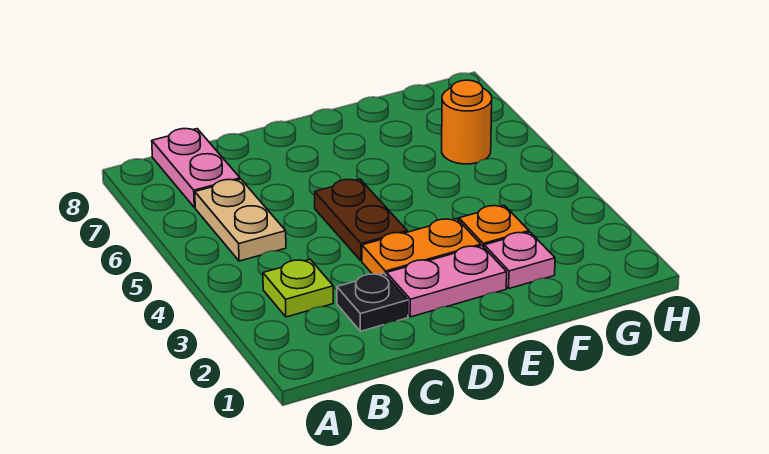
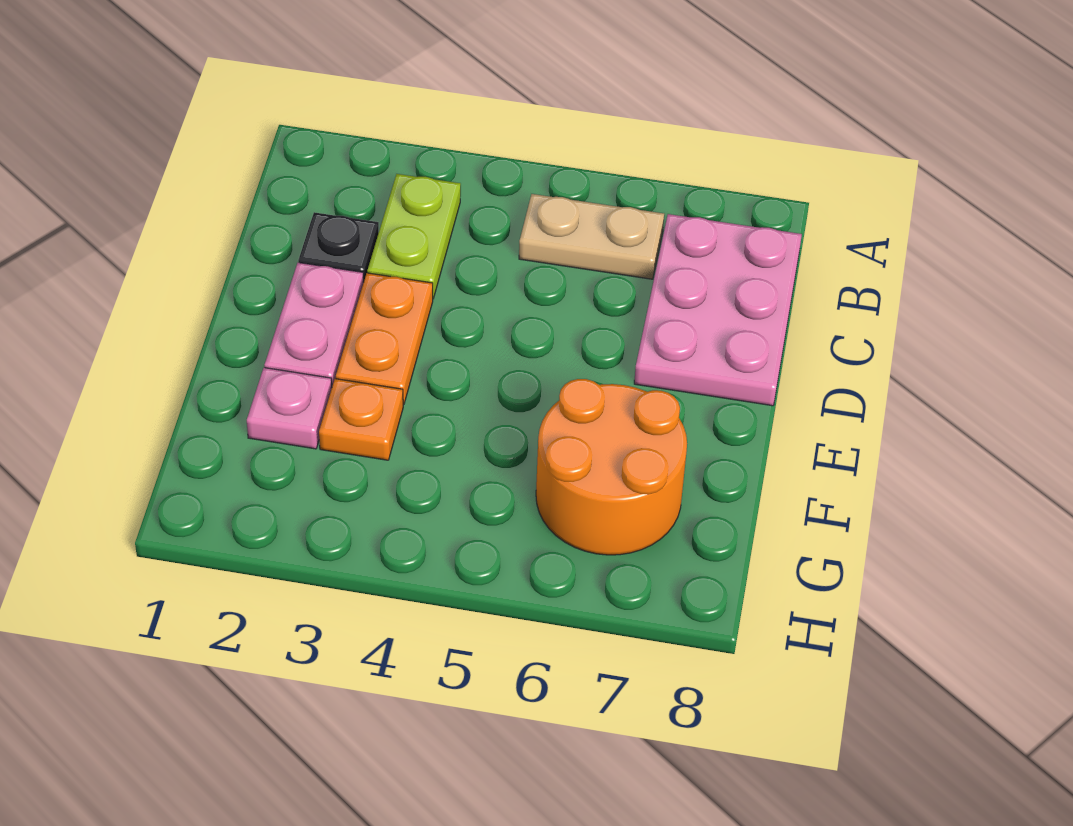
lime plate B3 level 1 -> lime plate B3:C3 level 1
pink plate B7:B8 level 1 -> pink plate B7:D8 level 1
brown plate D4:D5 level 1 -> none
orange round brick G6 level 1 -> orange round brick F6:G7 level 1

